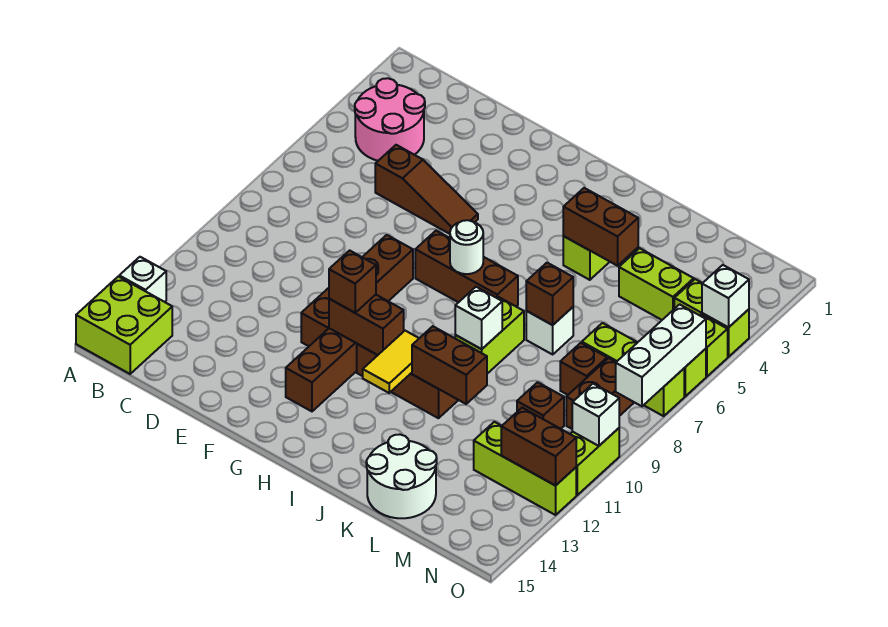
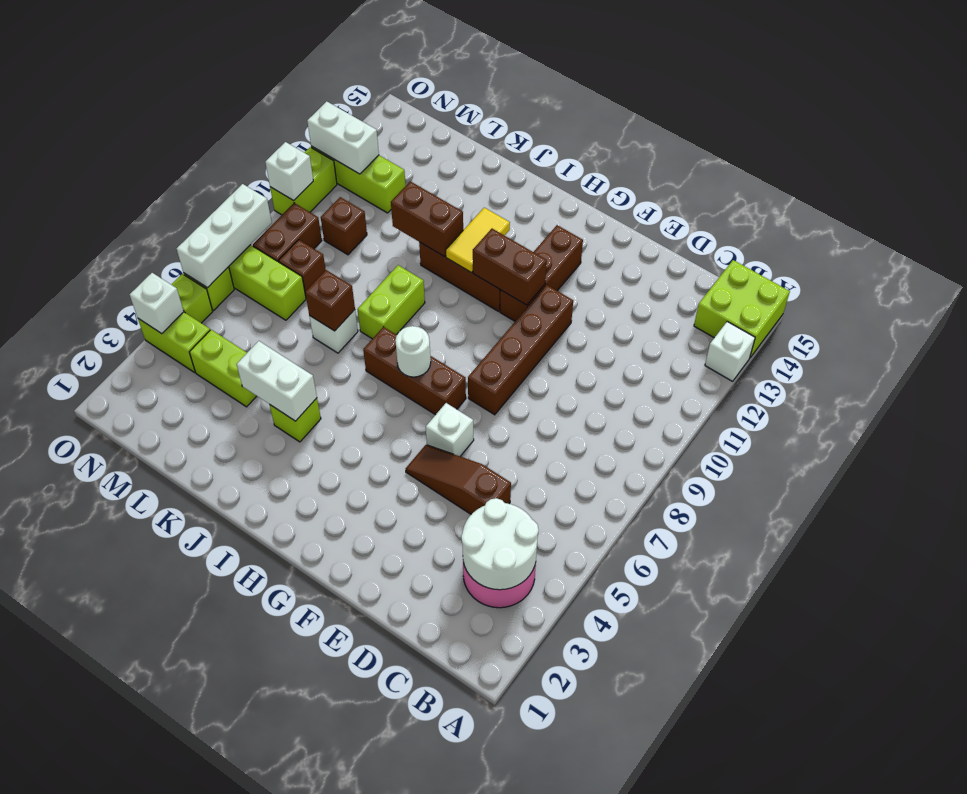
brown brick G11 level 3 -> none
brown brick J4:K4 level 2 -> white brick J4:K4 level 2
white brick J9 level 2 -> white brick F6 level 1
white round brick K14:L15 level 1 -> white round brick B3:C4 level 2
brown brick N12:O12 level 2 -> white brick N12:O12 level 2

